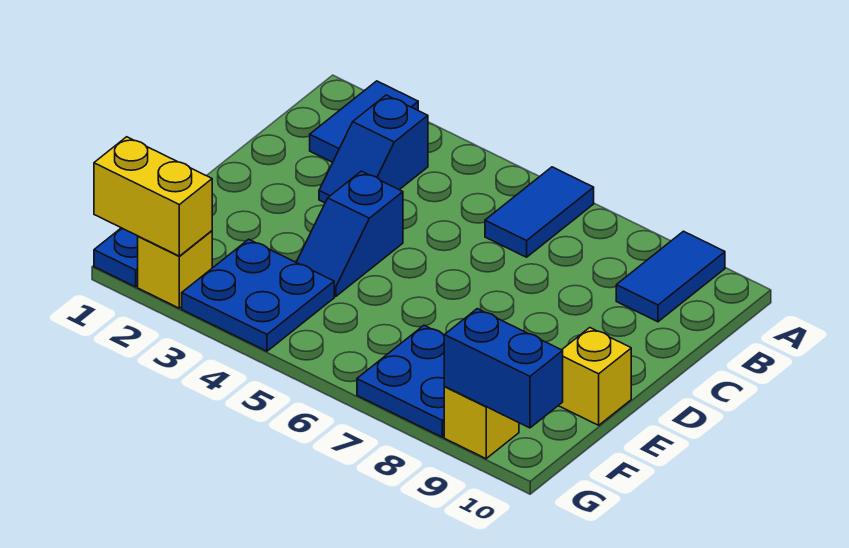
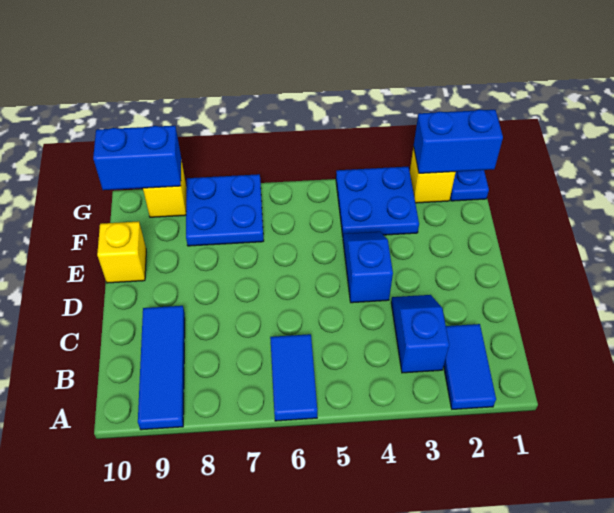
blue tile A9:B9 level 1 -> blue tile A9:C9 level 1
yellow brick G1:G2 level 2 -> blue brick G1:G2 level 2

